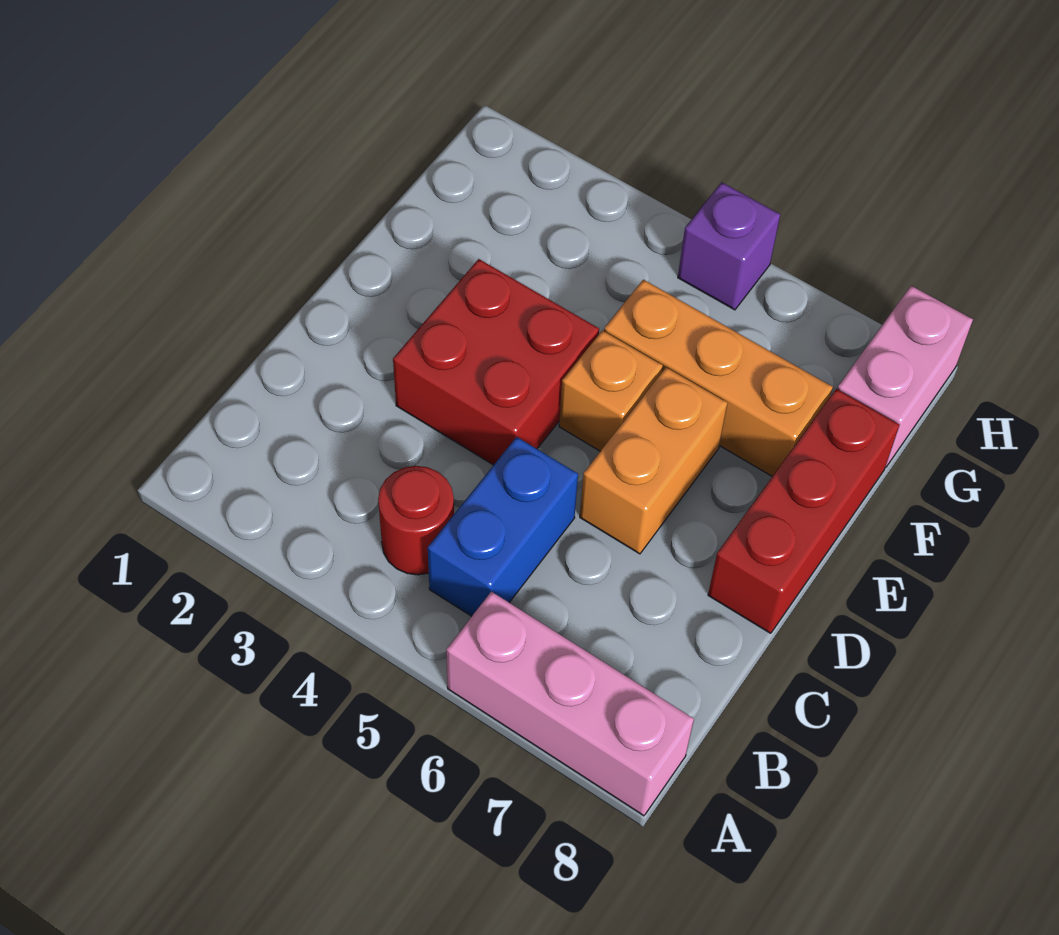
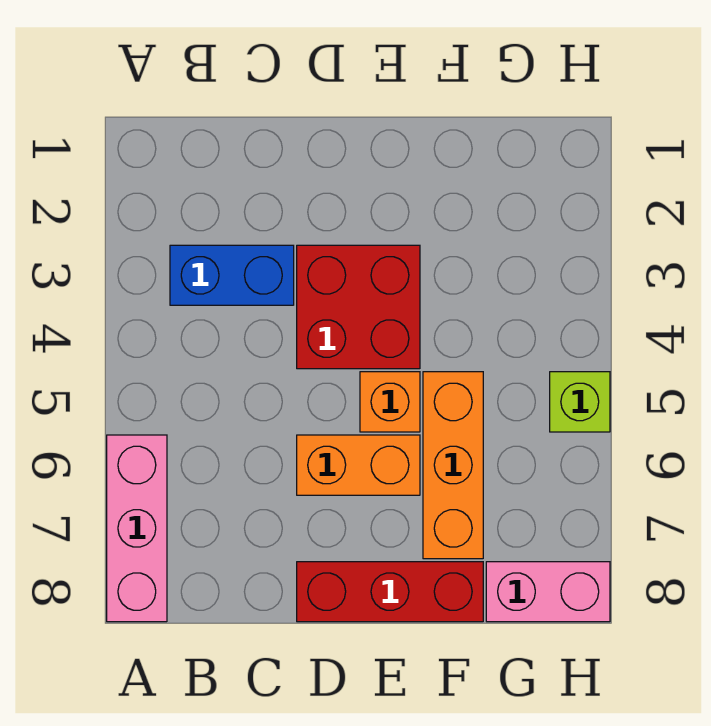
red round brick B4 level 1 -> none
blue brick B5:C5 level 1 -> blue brick B3:C3 level 1
purple brick H5 level 1 -> lime brick H5 level 1

